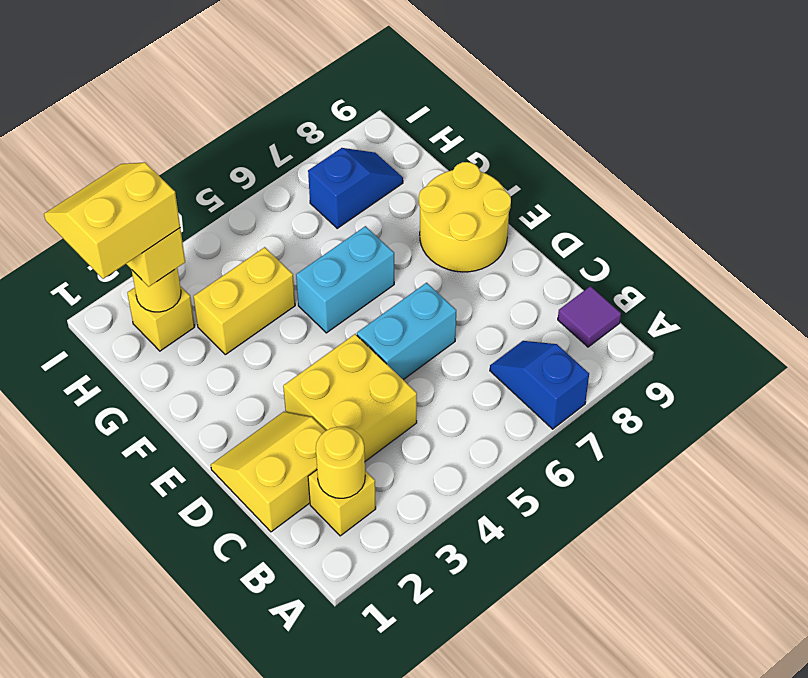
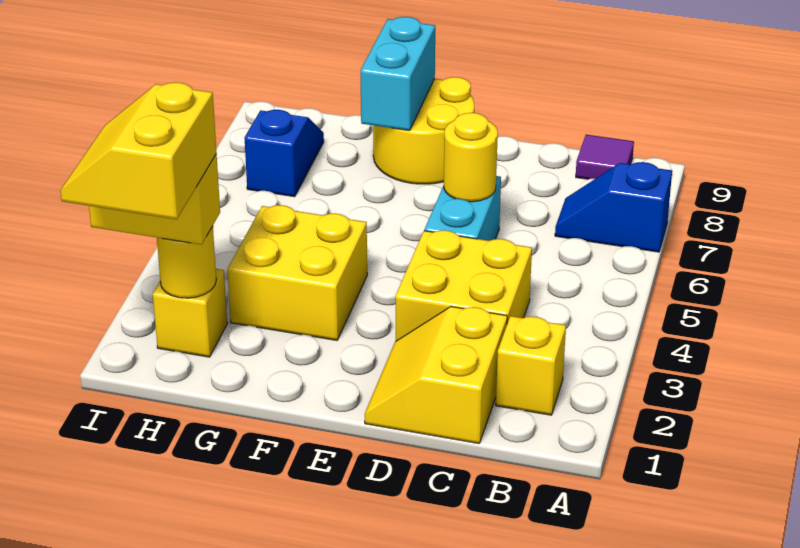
yellow round brick B2 level 2 -> yellow round brick D6 level 2
cyan brick F5:F6 level 1 -> cyan brick F8:F9 level 2
yellow brick G3:G4 level 1 -> yellow brick F3:G4 level 1

